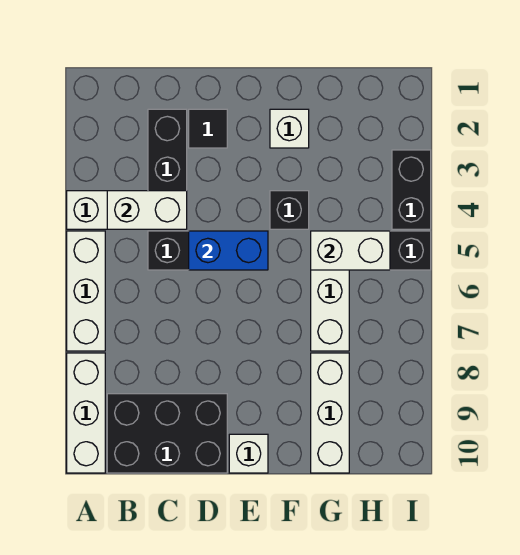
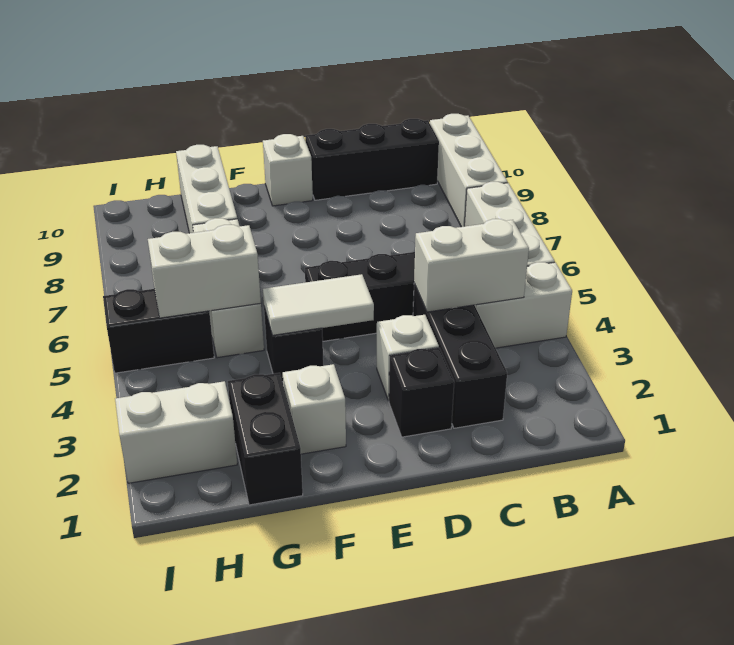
black brick B9:D10 level 1 -> black brick B10:D10 level 1
black tile D2 level 1 -> black brick D2 level 1
none -> white brick D3 level 1
blue brick D5:E5 level 2 -> none
none -> white tile E4:F4 level 2
none -> white brick H2:I2 level 1
black brick I3:I4 level 1 -> black brick G1:G2 level 1

